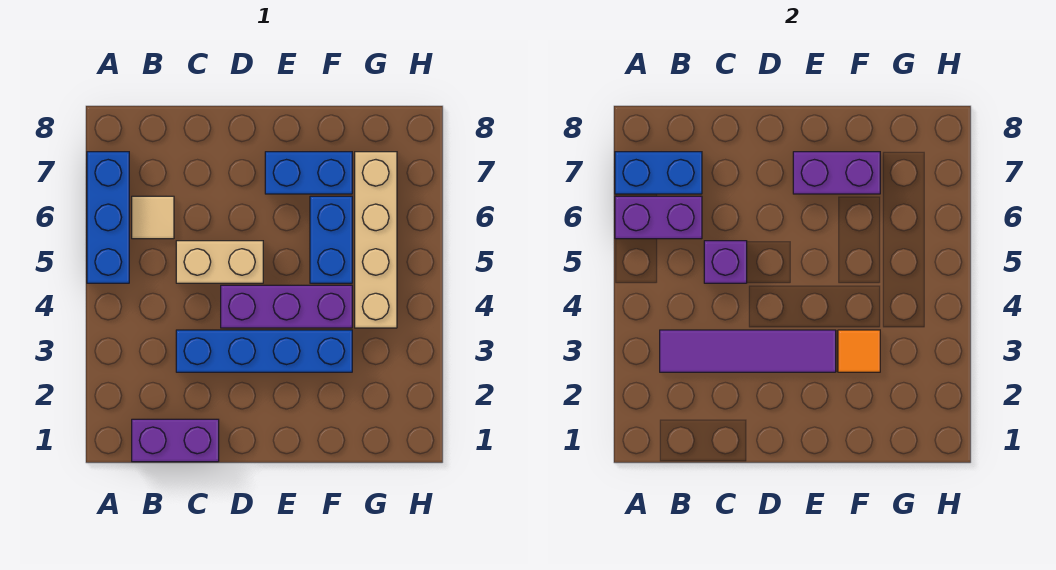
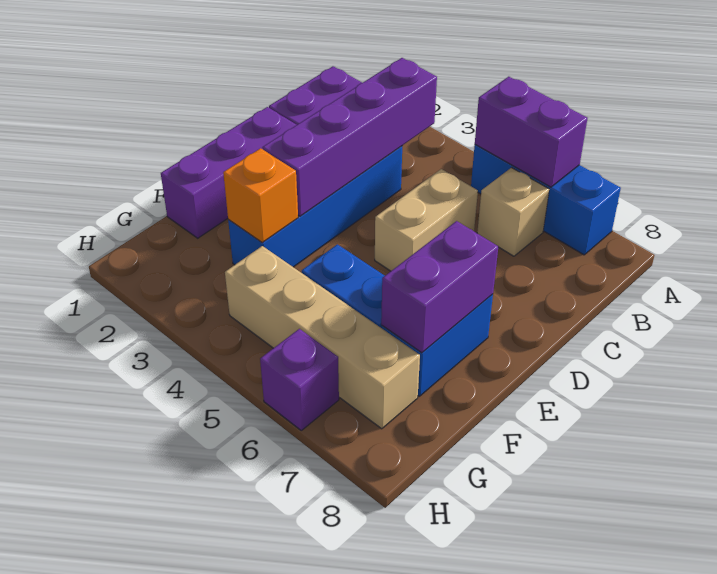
purple brick A6:B6 level 2 -> purple brick A5:A6 level 2
blue brick A7:B7 level 2 -> none
purple tile B3:E3 level 2 -> purple brick B3:E3 level 2
tan tile B6 level 1 -> tan brick B6 level 1
purple brick C5 level 2 -> purple brick H6 level 1
purple brick D4:F4 level 1 -> purple brick D1:F1 level 1
orange tile F3 level 2 -> orange brick F3 level 2

